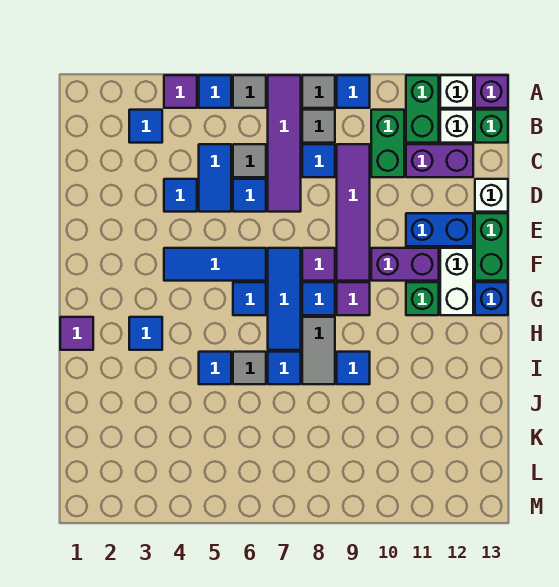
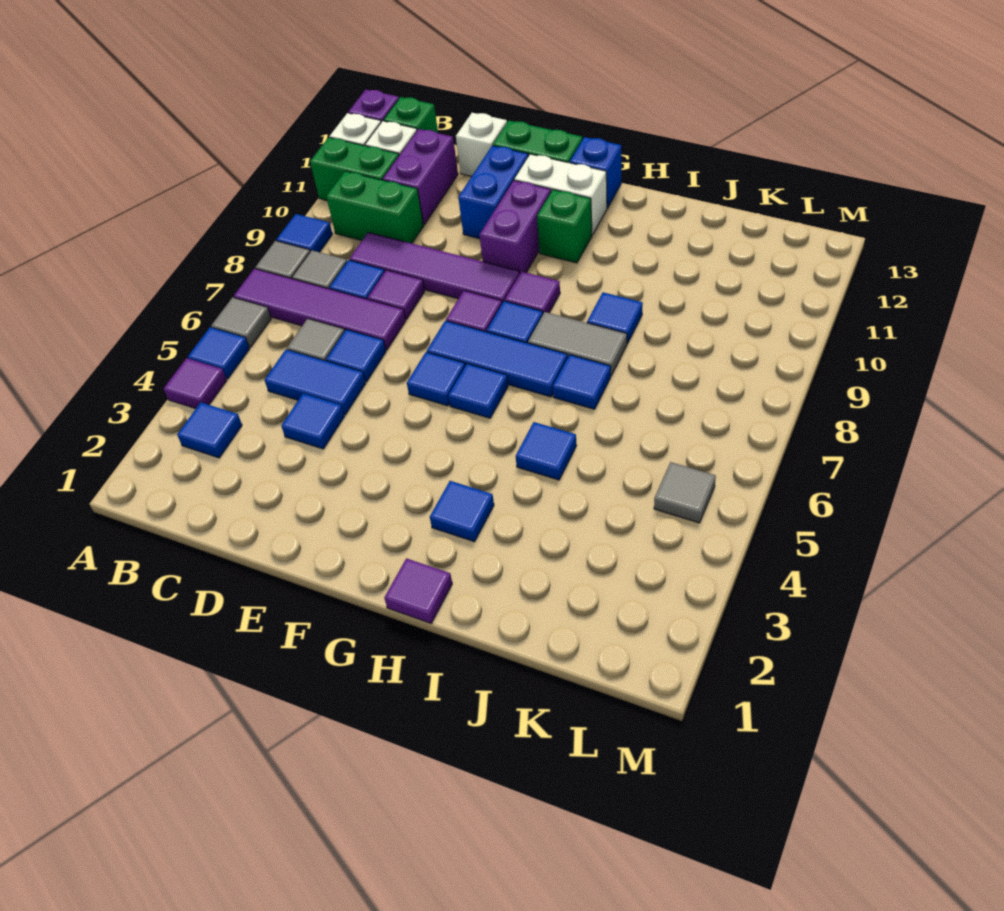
none -> purple tile D8 level 1
blue tile F4:F6 level 1 -> blue tile F6 level 1
grey tile I6 level 1 -> grey tile L5 level 1

